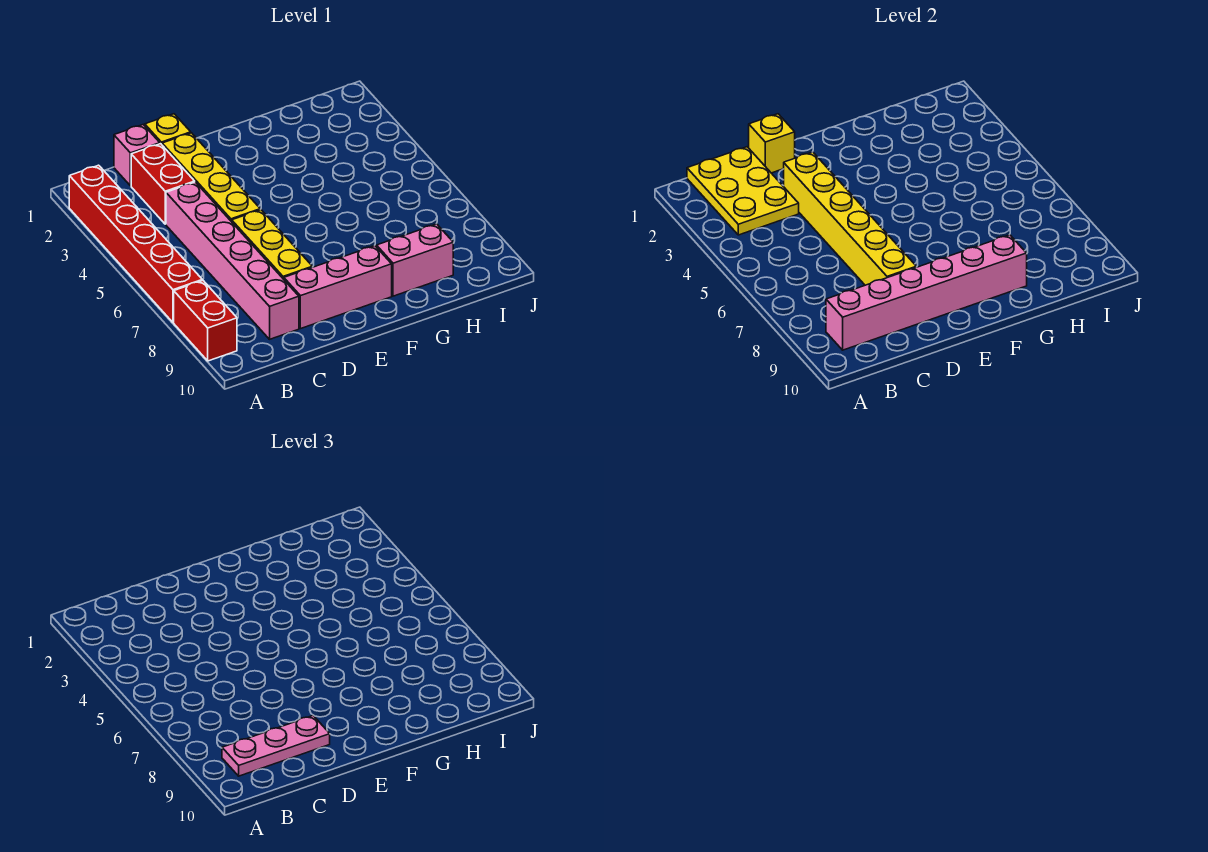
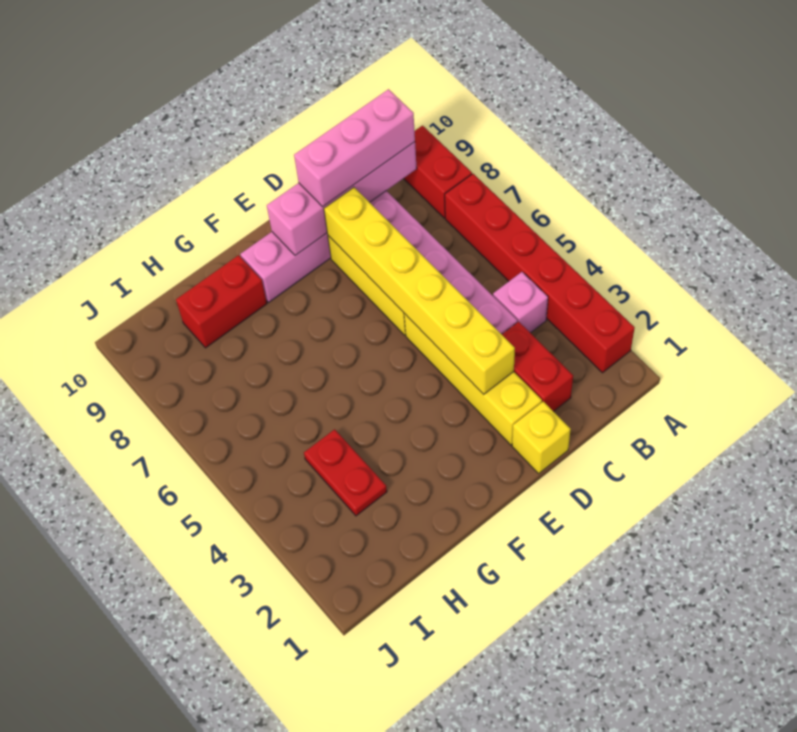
yellow plate B1:C3 level 2 -> none
pink brick B9:G9 level 2 -> pink brick B9:E9 level 2
pink plate B9:D9 level 3 -> pink brick B9:D9 level 3
pink brick C1 level 1 -> pink brick B4 level 1
yellow brick D1 level 2 -> none
pink brick G9:H9 level 1 -> red brick G9:H9 level 1
none -> red plate H3:H4 level 1

